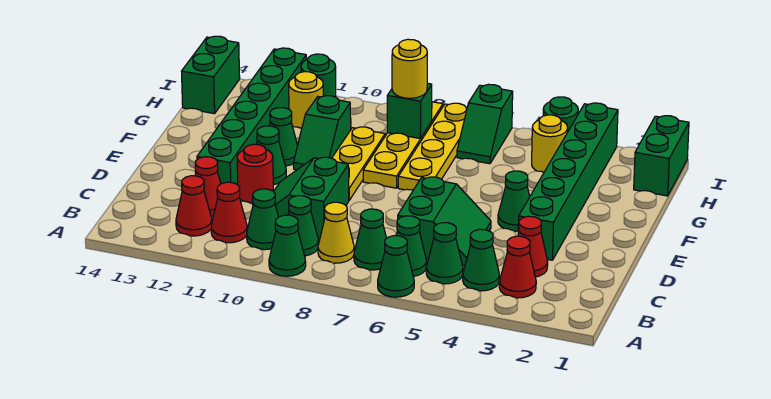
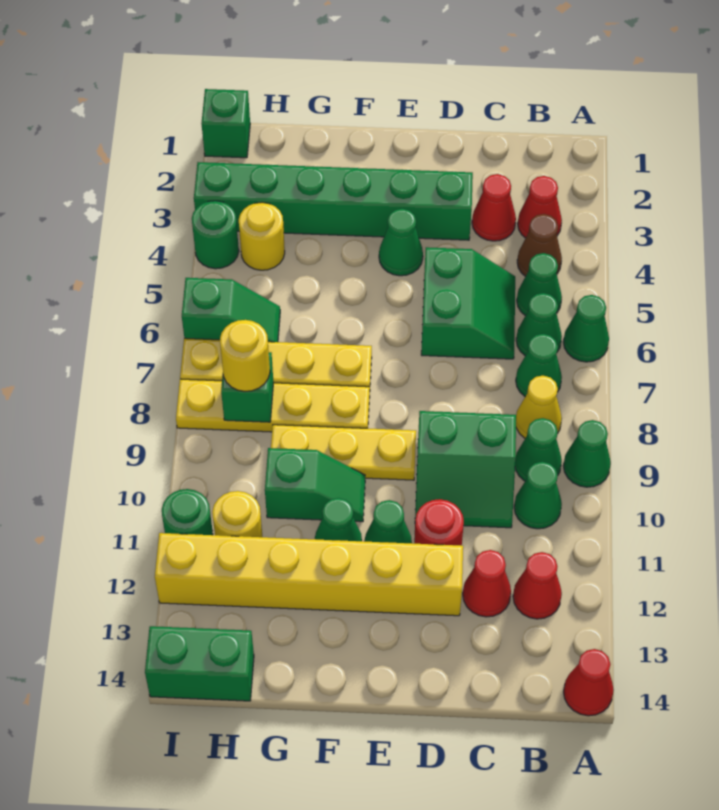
green cone B4 level 1 -> brown cone B4 level 1
red cone B11 level 1 -> red cone A14 level 1
green slope C5:D6 level 1 top 6 -> green slope C5:D6 level 1 top D
green brick D12:I12 level 1 -> yellow brick D12:I12 level 1
green brick H1:I1 level 1 -> green brick I1 level 1

